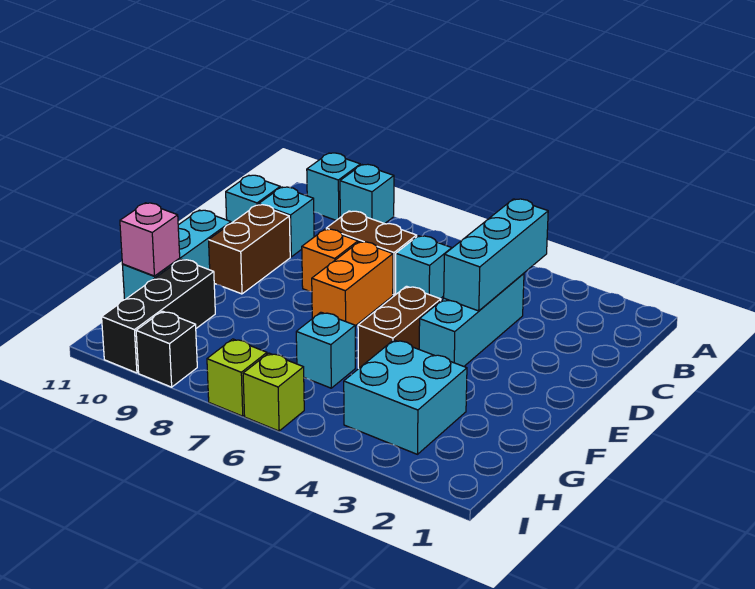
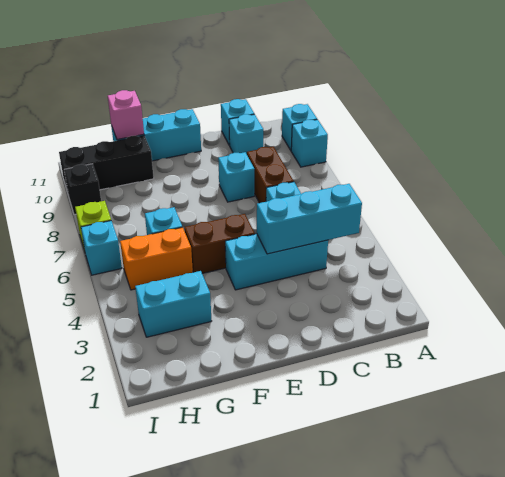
orange brick D7:E7 level 1 -> orange brick G5:H5 level 1
orange brick D8 level 1 -> cyan brick D8 level 1
brown brick D10:E10 level 1 -> none
cyan brick G3:H4 level 1 -> cyan brick G3:H3 level 1
lime brick I6 level 1 -> cyan brick I6 level 1

